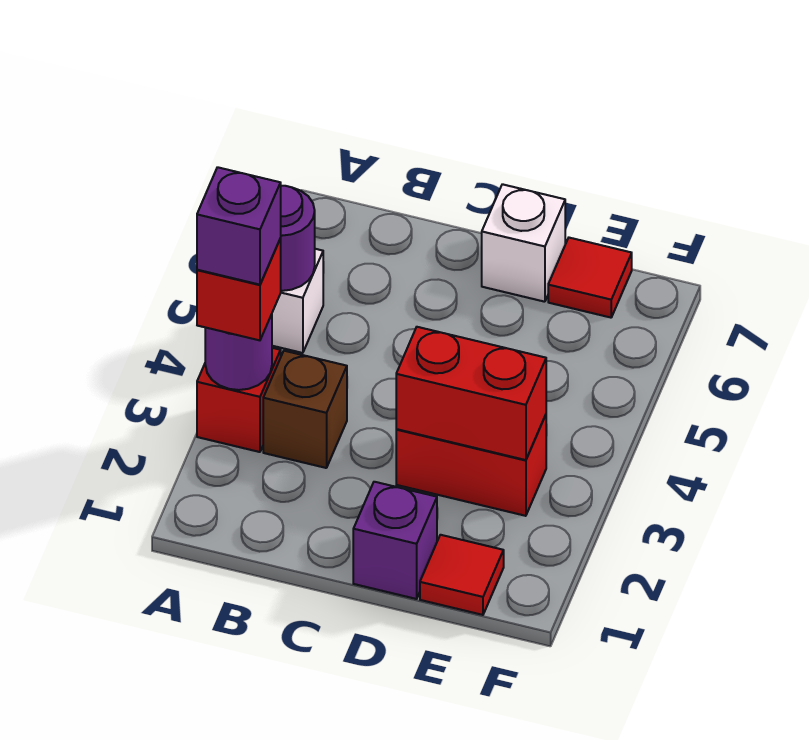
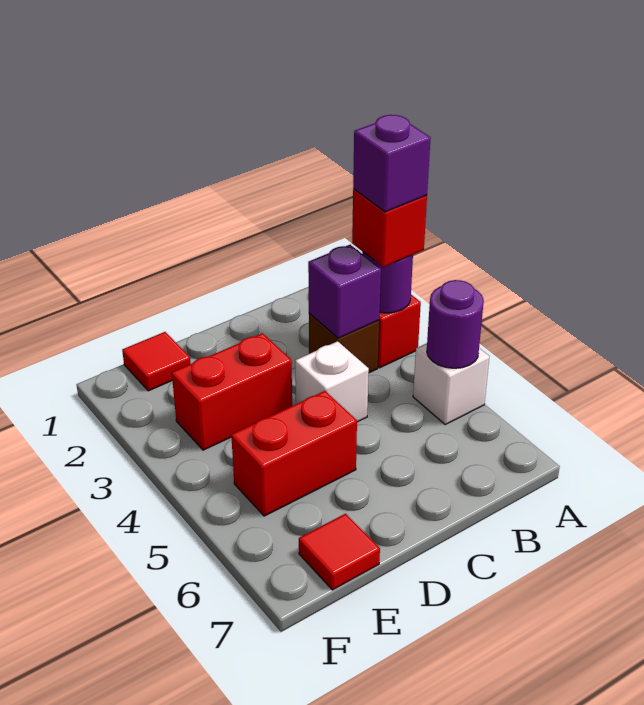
purple brick D1 level 1 -> purple brick B3 level 2
red brick D3:E3 level 2 -> red brick D5:E5 level 1
white brick D7 level 1 -> white brick C4 level 1

